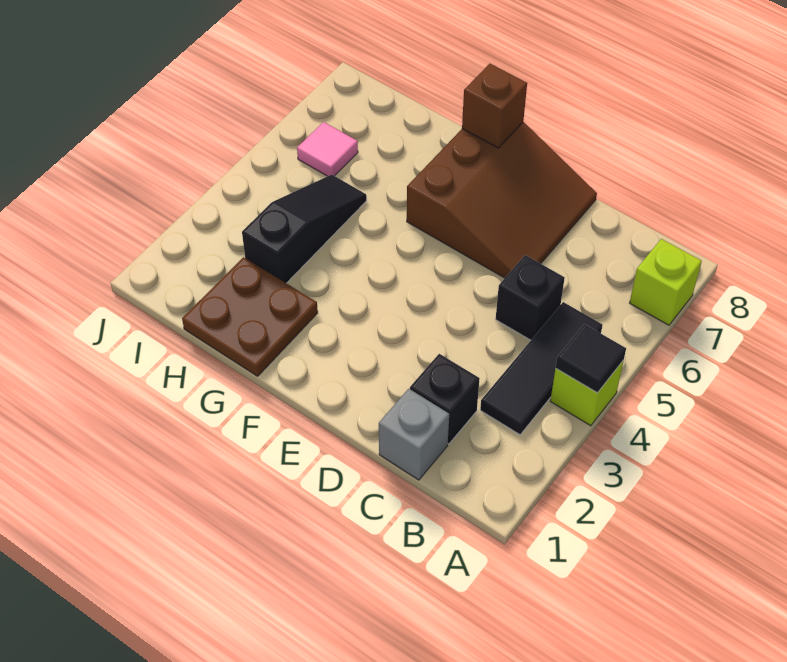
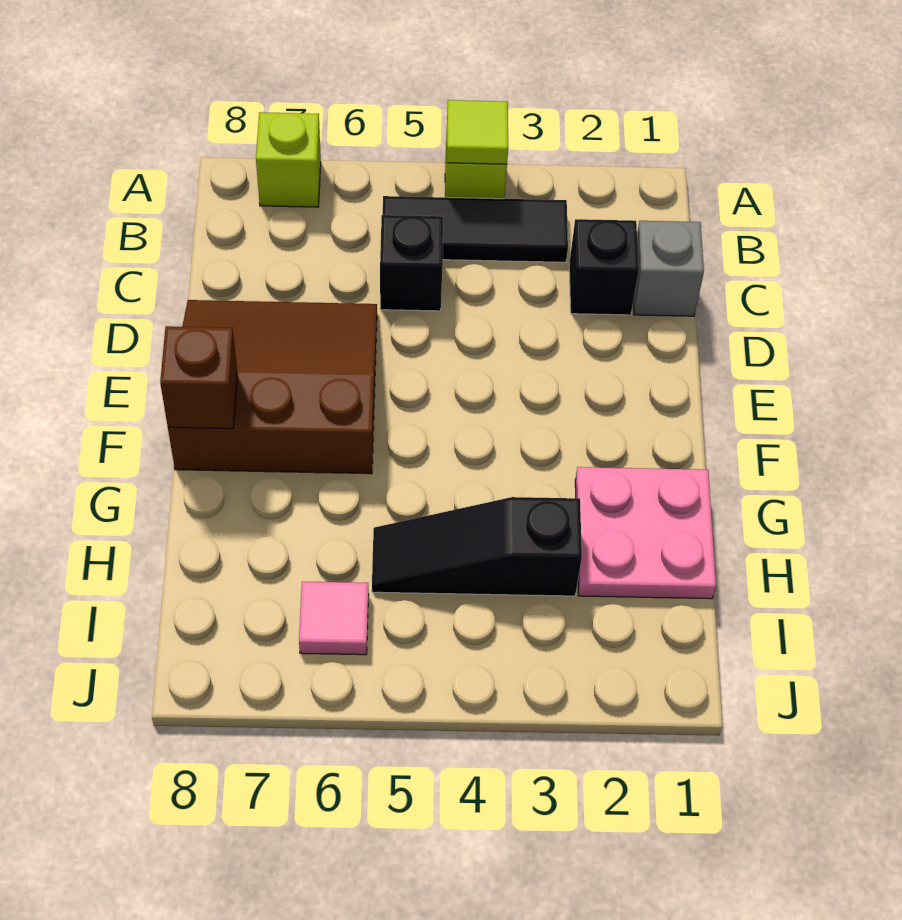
black tile A4 level 2 -> lime tile A4 level 2
brown plate G1:H2 level 1 -> pink plate G1:H2 level 1

